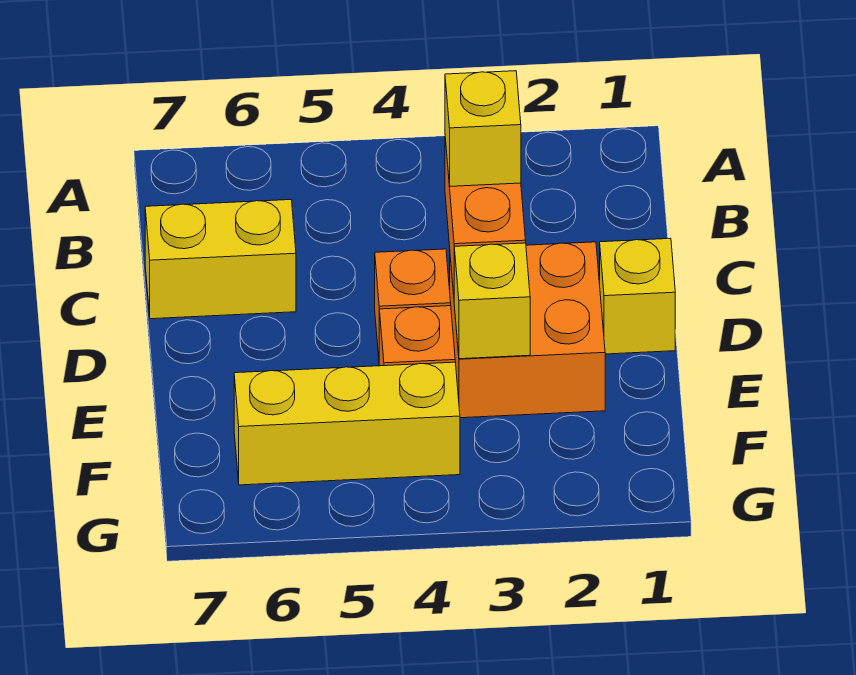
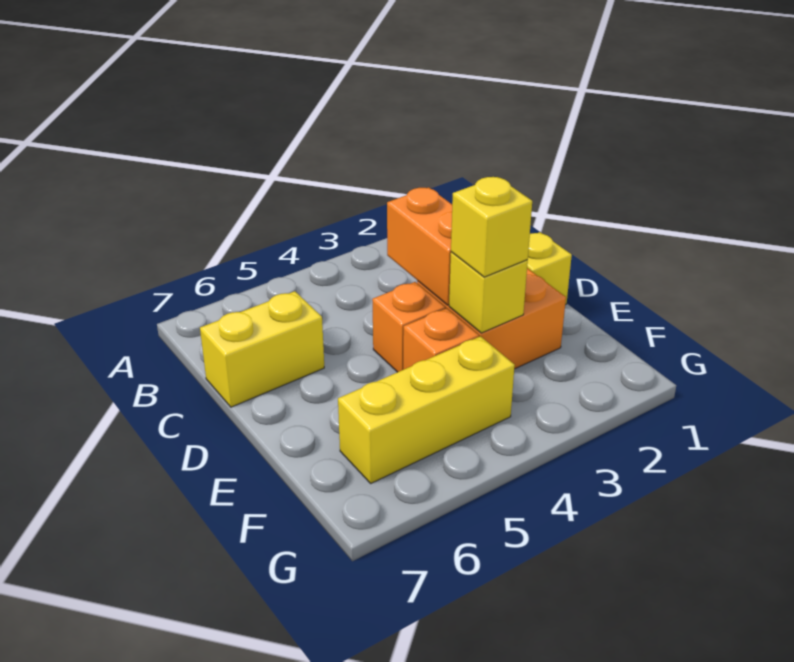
yellow brick C3 level 3 -> yellow brick E3 level 3

